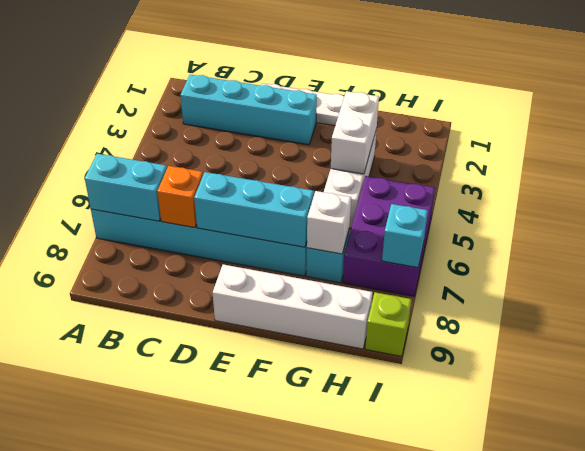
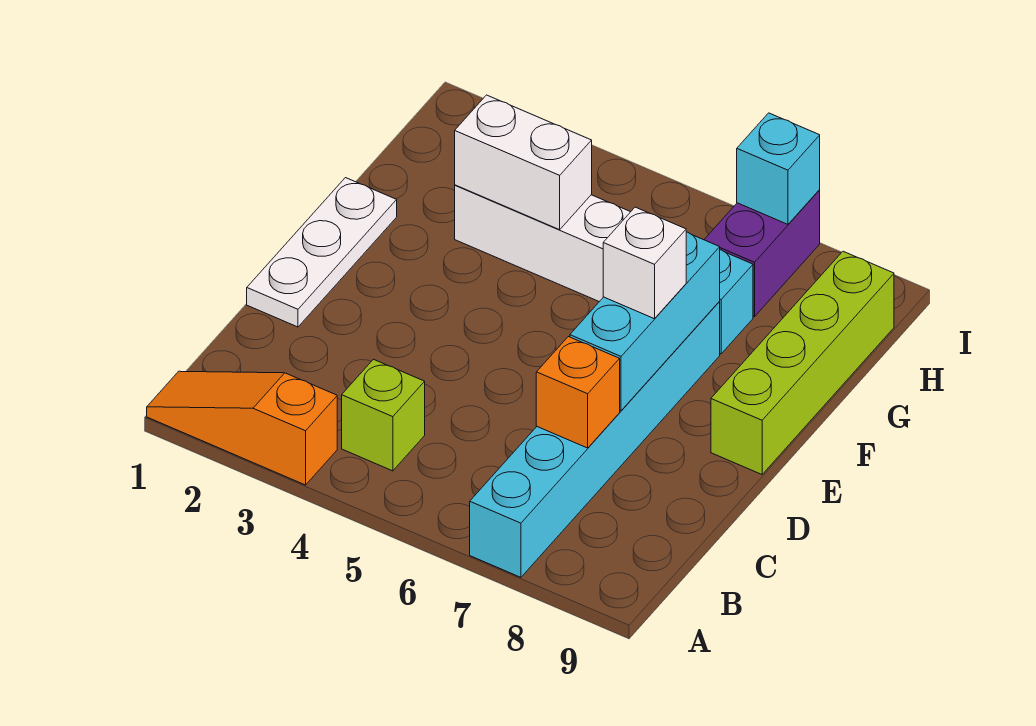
none -> orange slope A1:A3 level 1 top 3
cyan brick A7:B7 level 2 -> none
cyan brick B2:E2 level 1 -> none
white brick E9:H9 level 1 -> lime brick E9:H9 level 1
white brick G7 level 2 -> white brick E7 level 3
purple brick H5:I7 level 1 -> purple brick H7:I7 level 1
lime brick I9 level 1 -> lime brick B4 level 1

